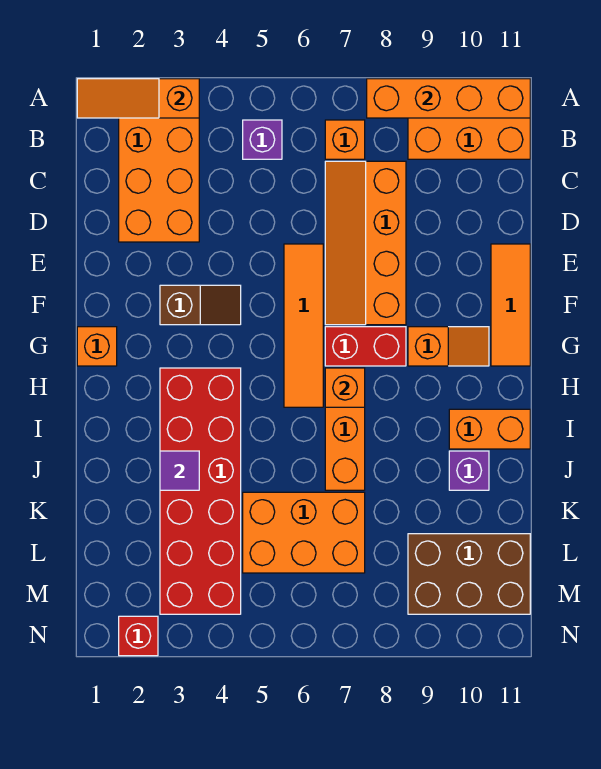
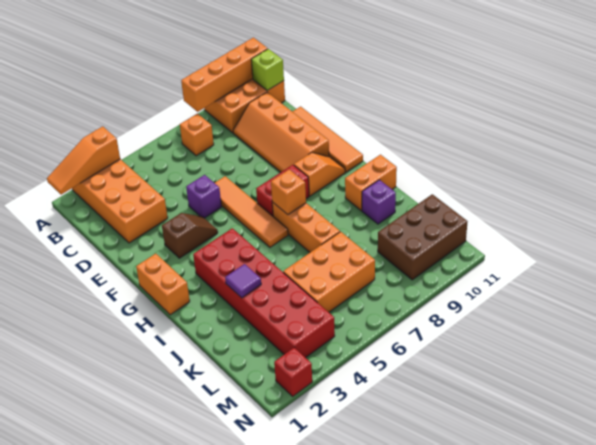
purple brick B5 level 1 -> purple brick E5 level 1
none -> lime brick B11 level 2
orange slope C7:F8 level 1 top 8 -> orange slope C9:F10 level 1 top 10
orange tile E11:G11 level 1 -> orange tile D11:G11 level 1
orange brick G1 level 1 -> orange brick G1:H1 level 1

